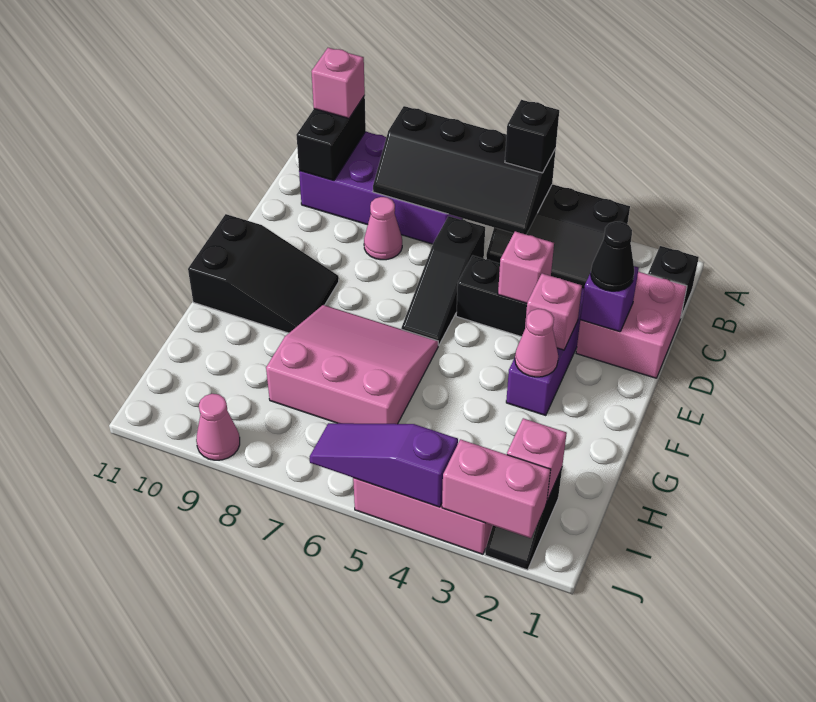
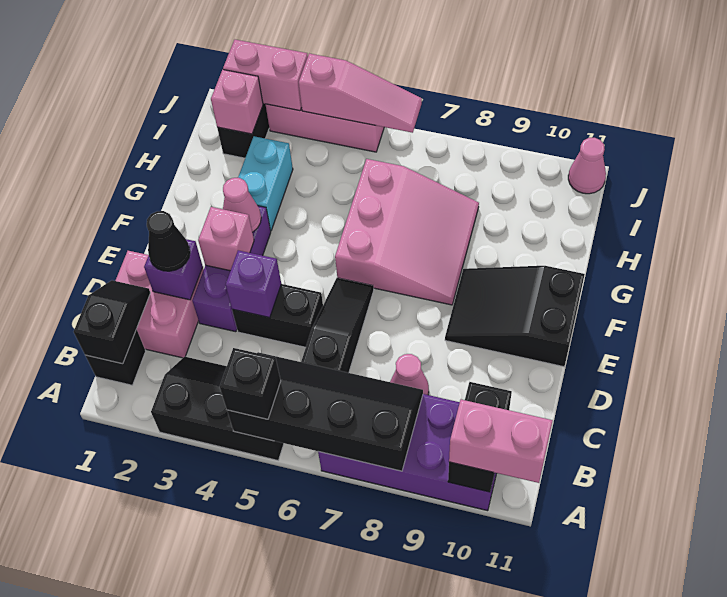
pink brick A10 level 3 -> pink brick A10:A11 level 3
none -> black slope B1:C1 level 2 top B
pink brick D4 level 2 -> purple brick D4 level 2
pink slope F6:H8 level 1 top H -> pink slope F6:H8 level 1 top 6
none -> cyan brick G3:H3 level 1
purple slope J4:J6 level 2 top 4 -> pink slope J4:J6 level 2 top 4
pink cone J9 level 1 -> pink cone J11 level 1

